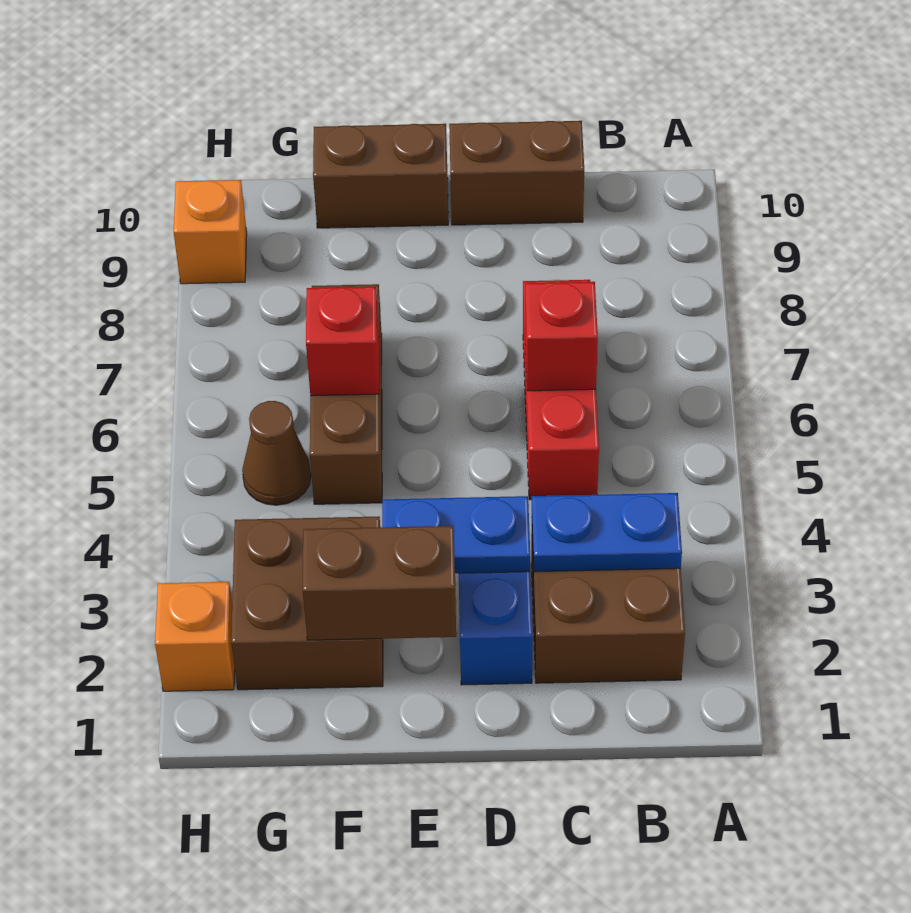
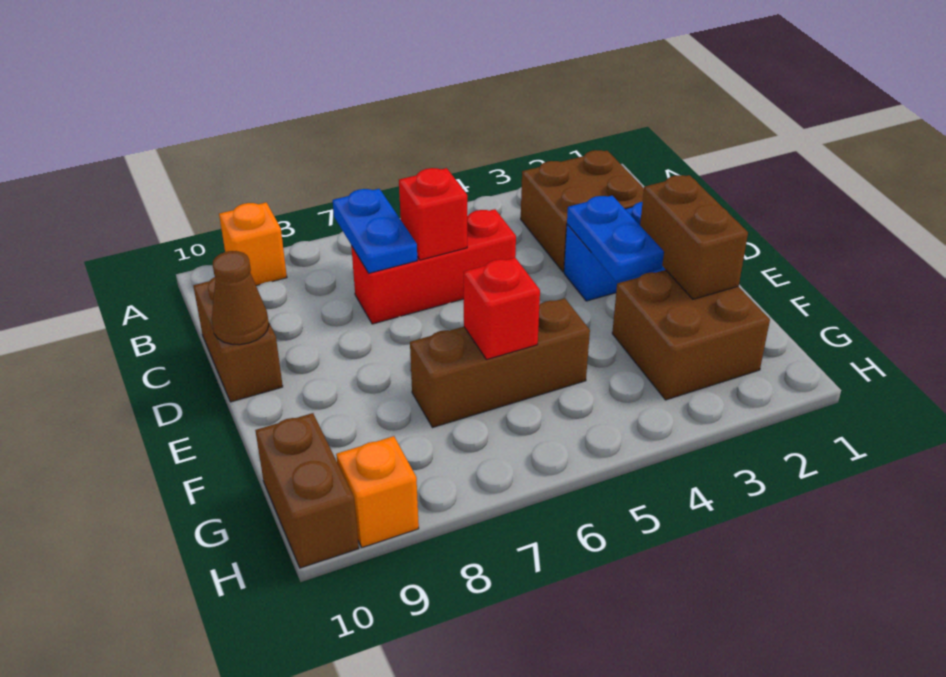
blue plate B3:C3 level 2 -> blue plate B7:C7 level 2
brown brick E10:F10 level 1 -> brown brick G10:H10 level 1
brown cone G5 level 1 -> brown cone D10 level 2
orange brick H2 level 1 -> orange brick A9 level 1

